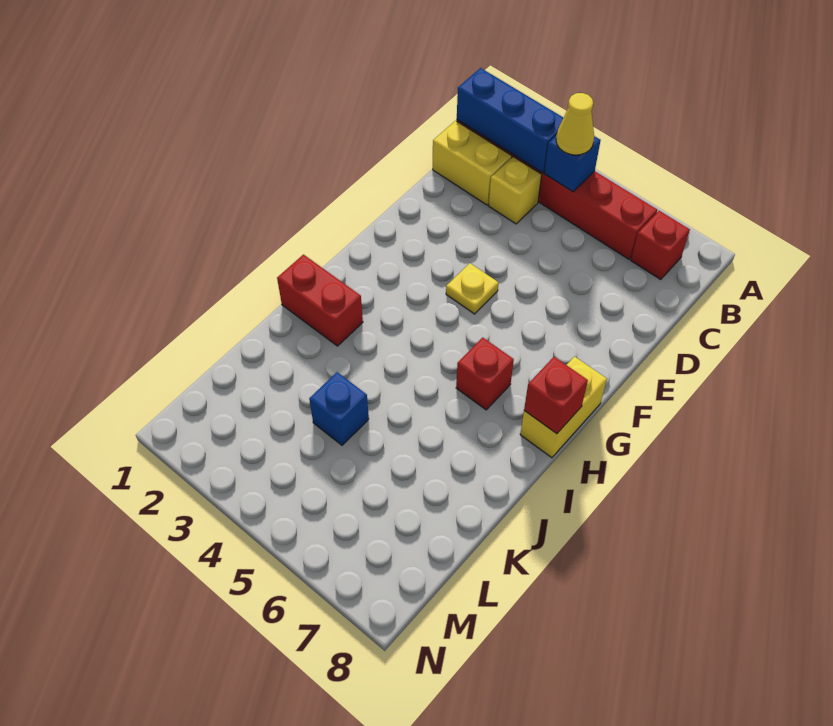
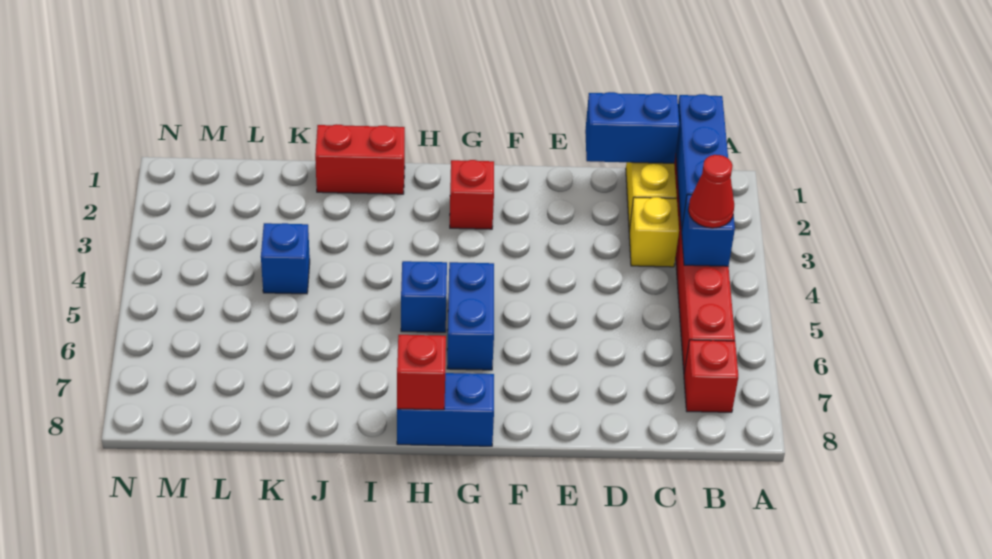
yellow cone B4 level 3 -> red cone B4 level 3
none -> blue brick C1:D1 level 2
yellow plate F4 level 1 -> none
none -> blue brick G5:G6 level 1
yellow brick G8:H8 level 1 -> blue brick G8:H8 level 1
none -> blue brick H5 level 1
red brick H6 level 1 -> red brick G2 level 1
red brick I1:I2 level 1 -> red brick I1:J1 level 1

